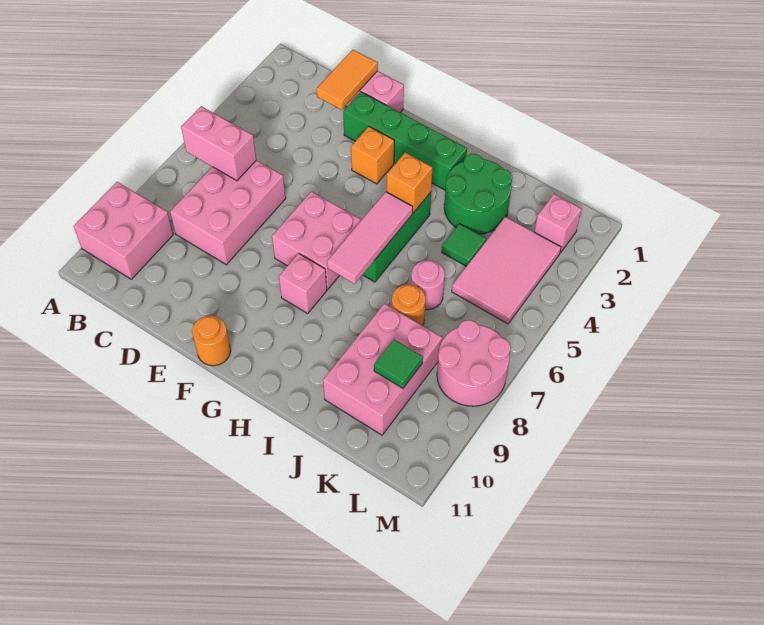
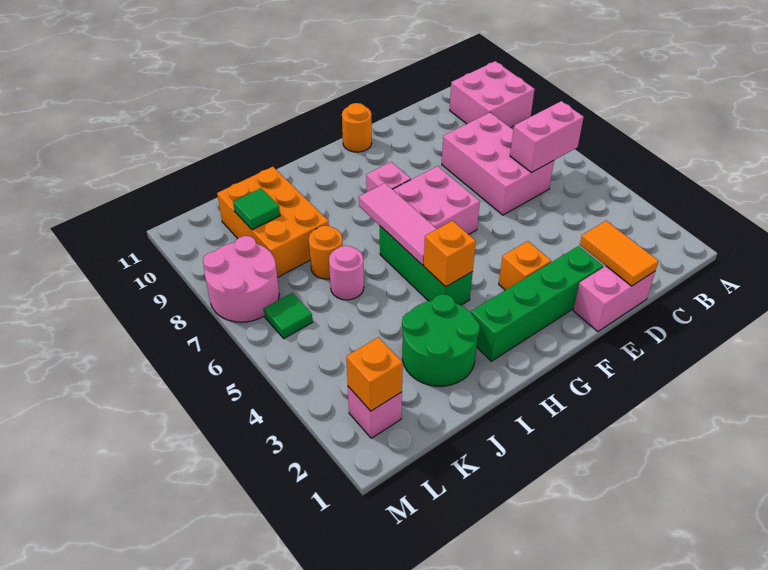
green tile J4 level 1 -> green tile L6 level 1
pink brick J8:K10 level 1 -> orange brick J8:K10 level 1
pink tile K3:L5 level 1 -> none
none -> orange brick L2 level 2

